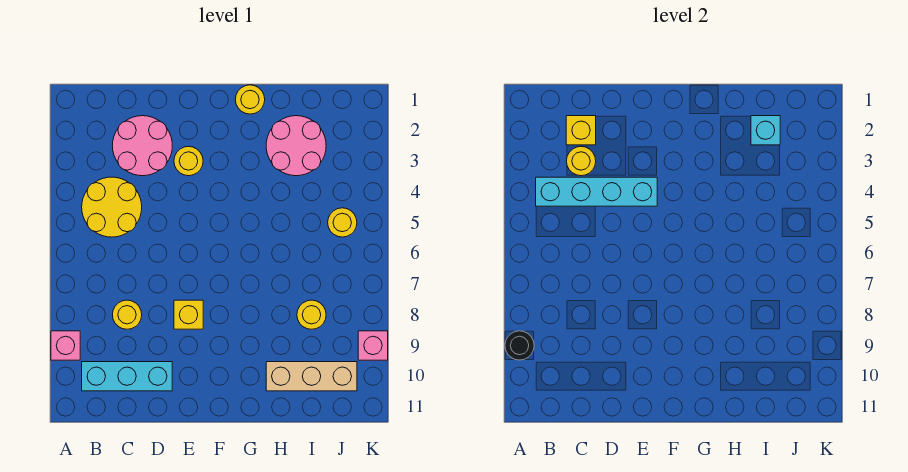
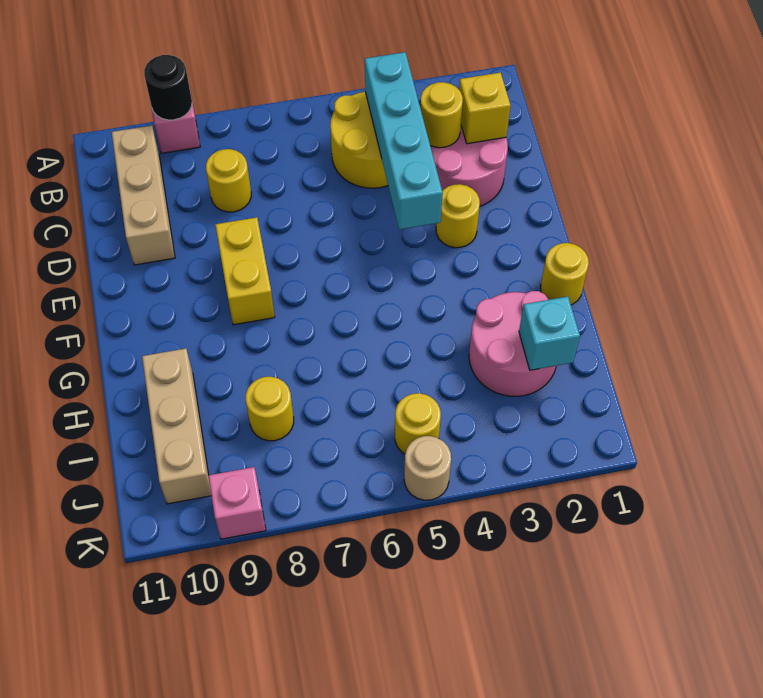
cyan brick B10:D10 level 1 -> tan brick B10:D10 level 1
yellow brick E8 level 1 -> yellow brick E8:F8 level 1
none -> tan round brick K5 level 1

